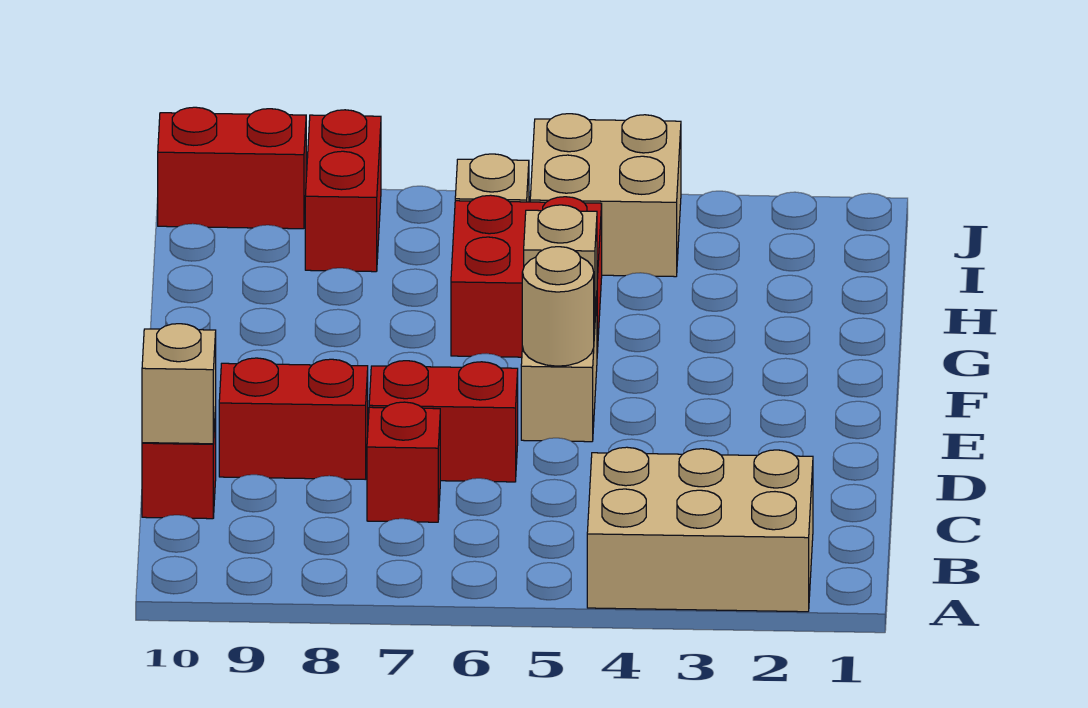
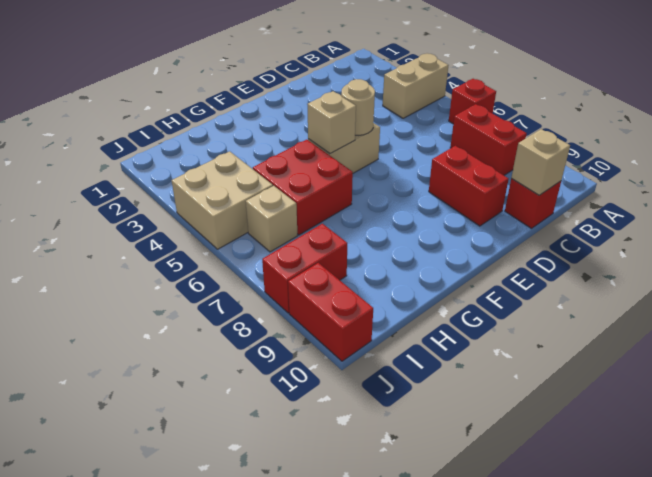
tan brick A2:B4 level 1 -> tan brick A4:B4 level 1
red brick C7 level 1 -> red brick A6 level 1
red brick D6:D7 level 1 -> red brick B7:B8 level 1

